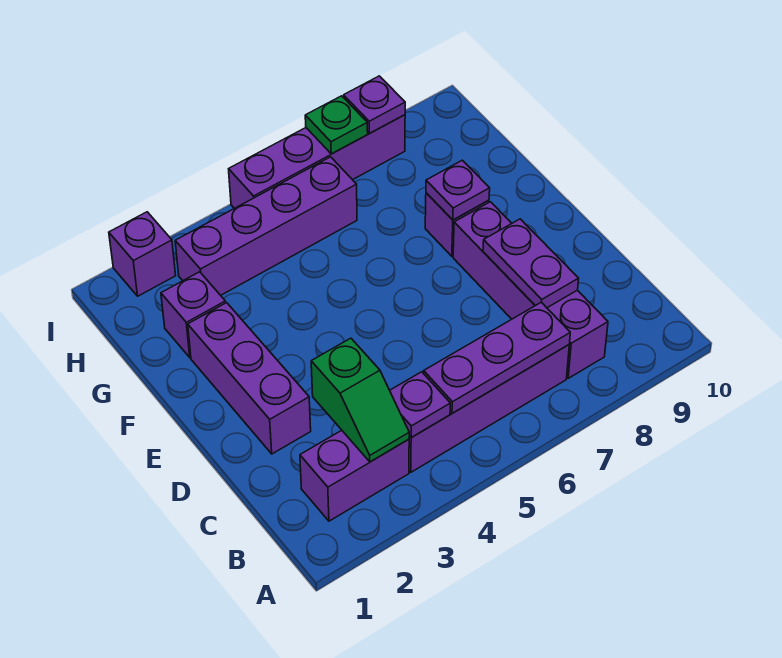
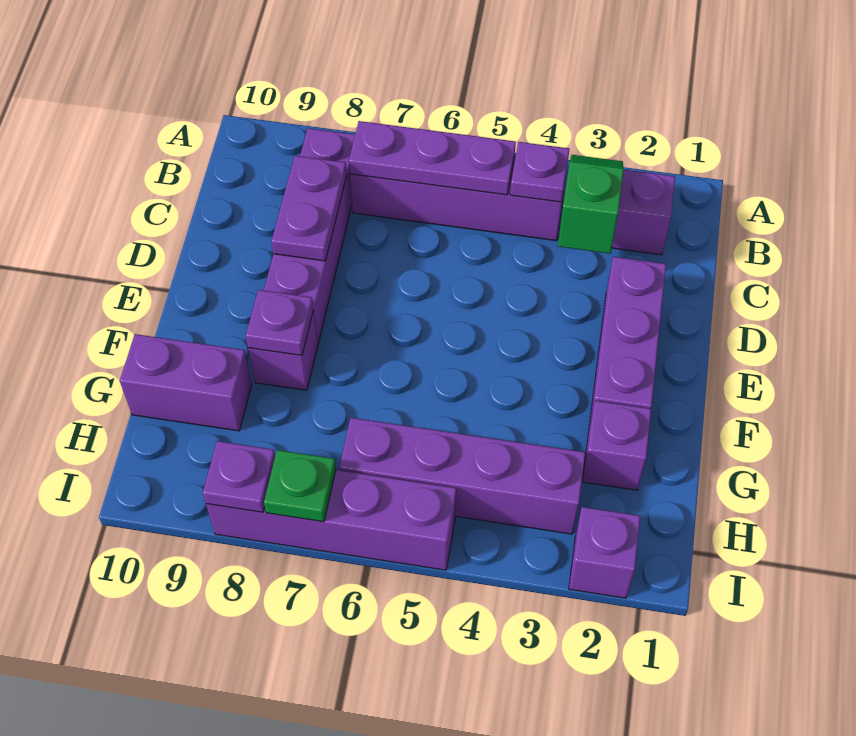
none -> purple brick G9:G10 level 1

